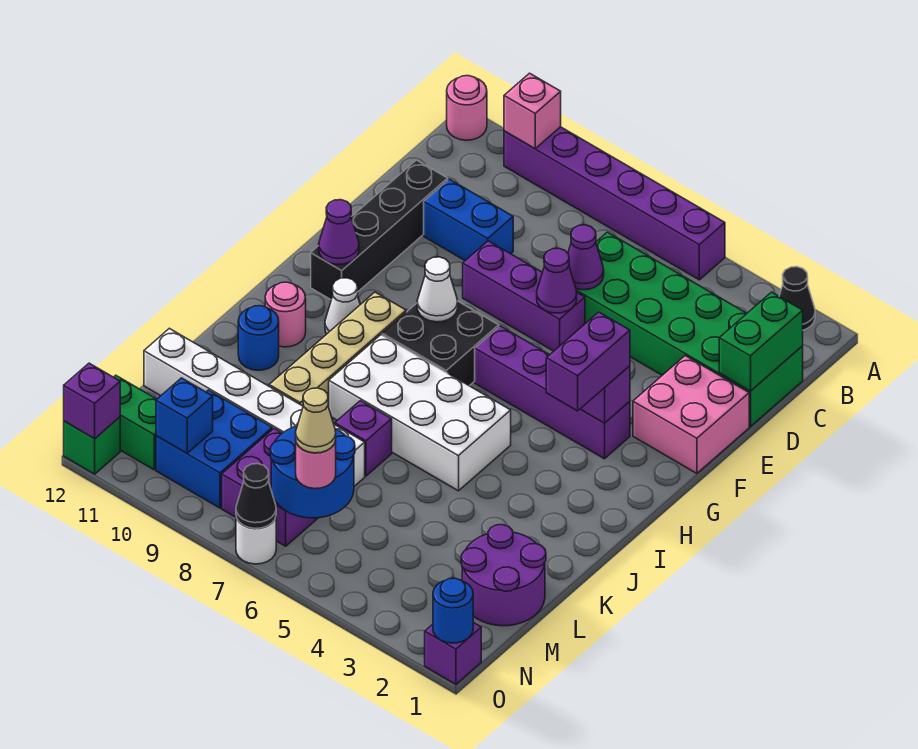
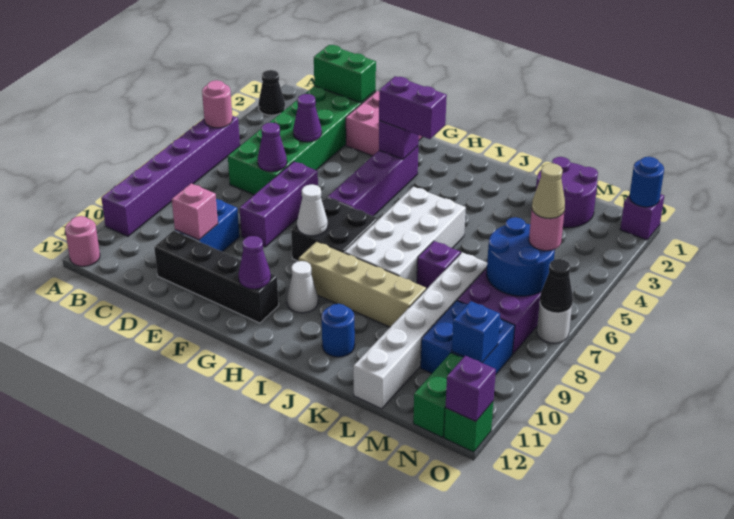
pink brick A10 level 2 -> pink brick D10 level 2
purple cone E6 level 2 -> purple cone D4 level 2
pink round brick I11 level 1 -> pink round brick A5 level 2

